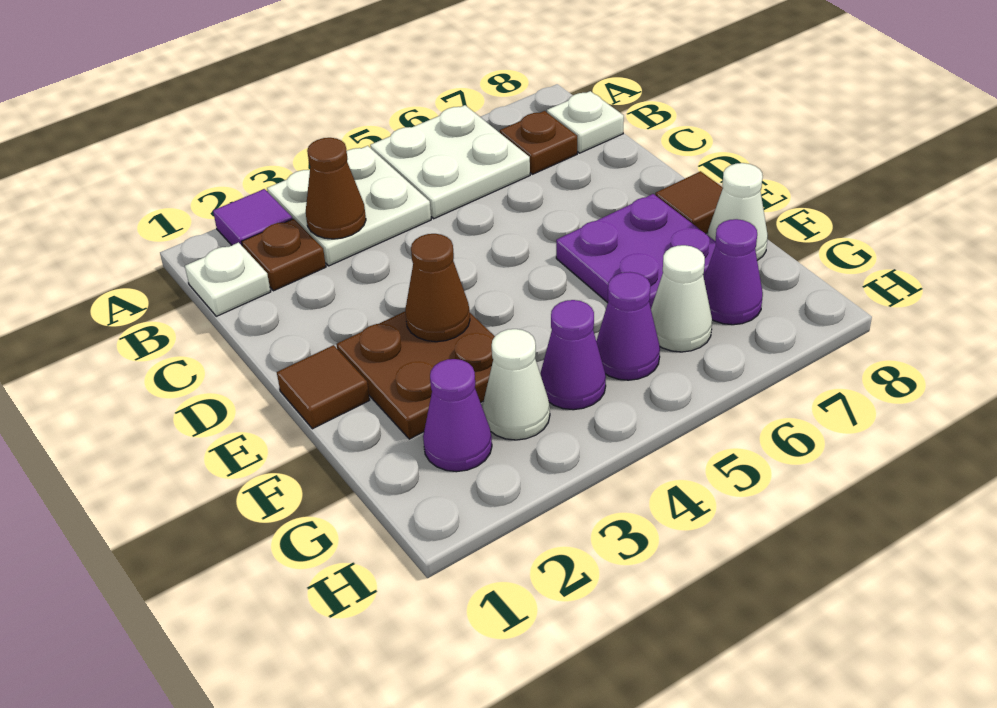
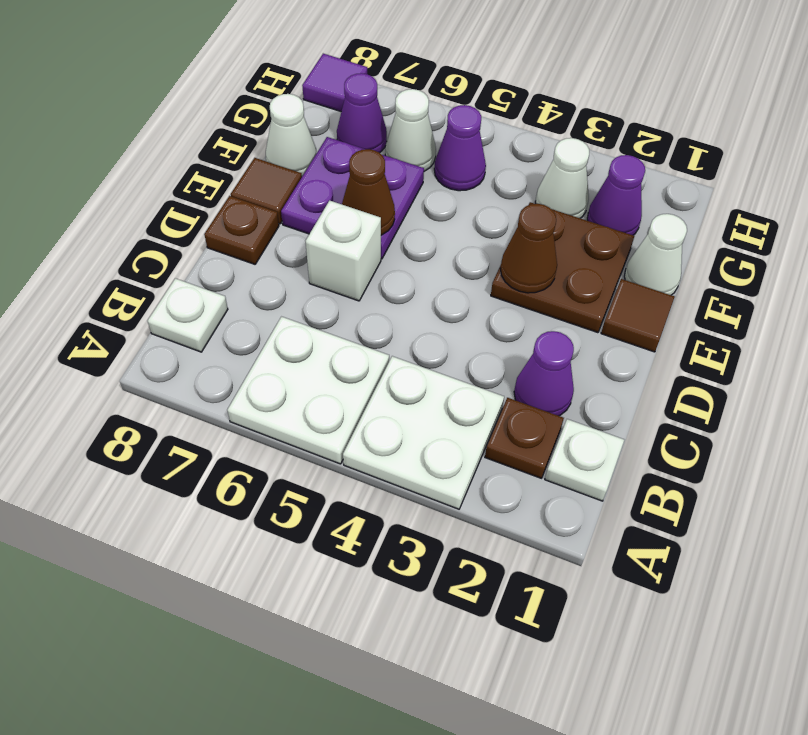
purple tile A2 level 1 -> purple tile H8 level 1
brown cone B3 level 2 -> brown cone E6 level 2
brown plate B7 level 1 -> brown plate D8 level 1
none -> white brick D6 level 1
none -> white cone F1 level 1
purple cone G4 level 1 -> purple cone C2 level 1

